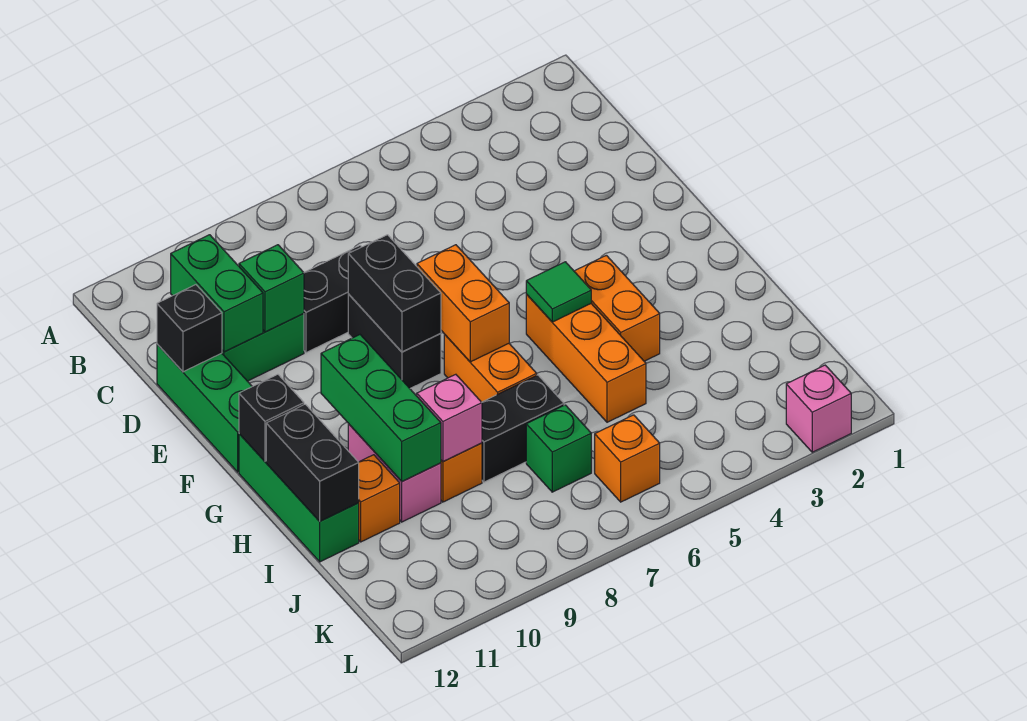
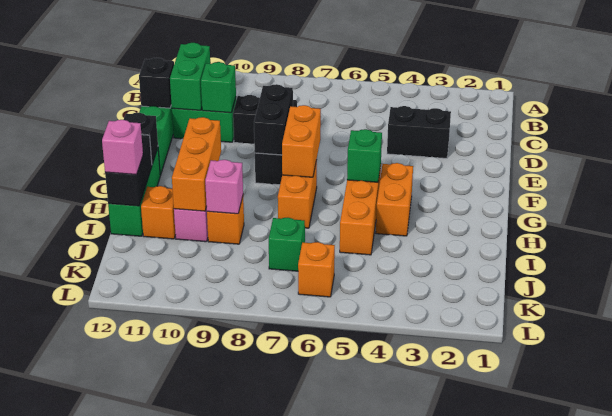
green tile G5 level 2 -> green brick G5 level 2
green brick G10:I10 level 2 -> orange brick G10:I10 level 2
black brick I7:I8 level 1 -> black brick D3:D4 level 1
pink brick L2 level 1 -> pink brick I12 level 3

